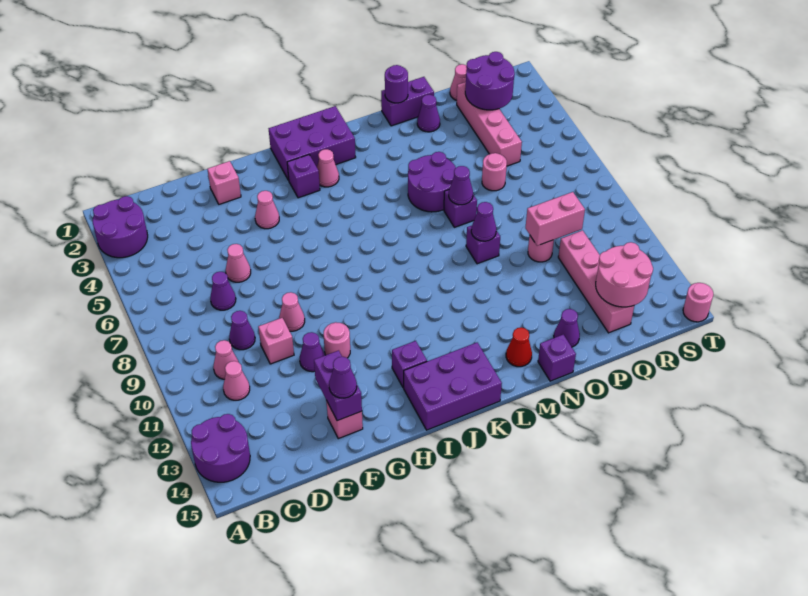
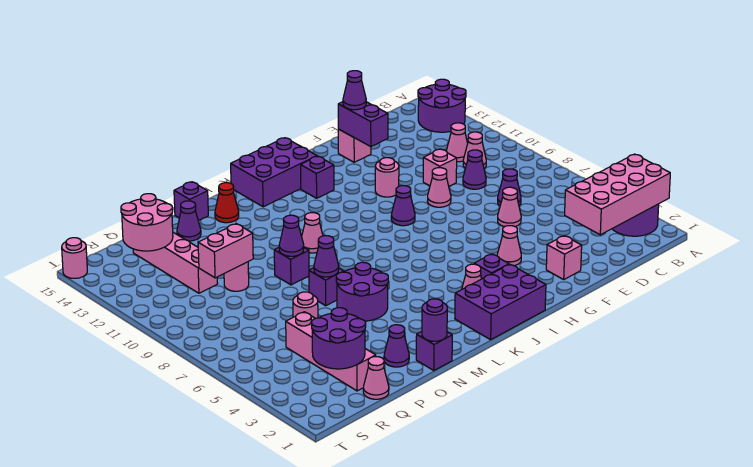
none -> pink brick A2:D3 level 2
purple cone F11 level 1 -> purple cone H9 level 1
none -> pink cone L10 level 1
purple brick N1:O1 level 1 -> purple brick N1 level 1

